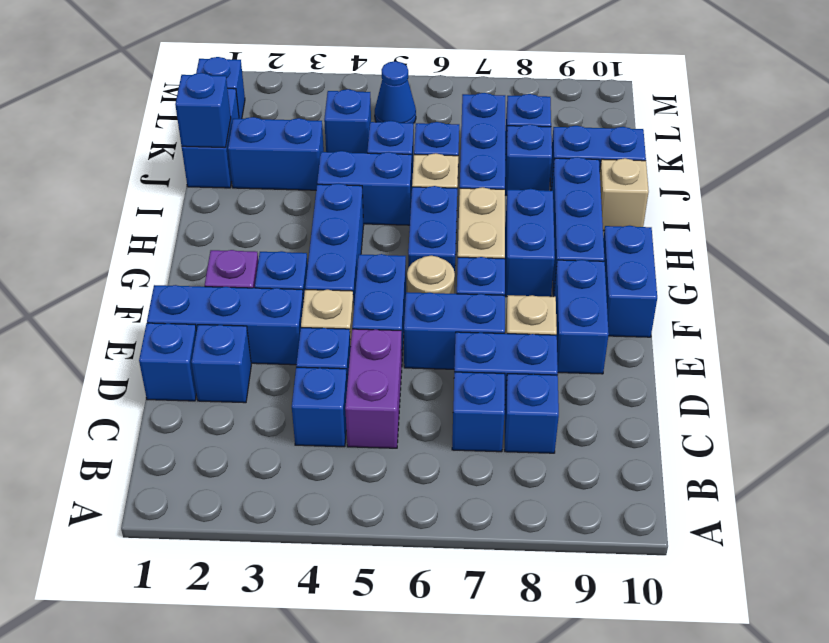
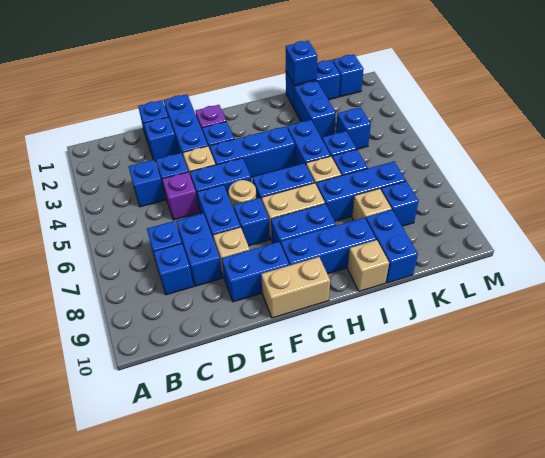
purple brick C5:D5 level 1 -> purple brick D5 level 1
blue brick F10:G10 level 1 -> tan brick F10:G10 level 1
blue brick J8 level 1 -> tan brick J8 level 1
blue cone L5 level 1 -> none

